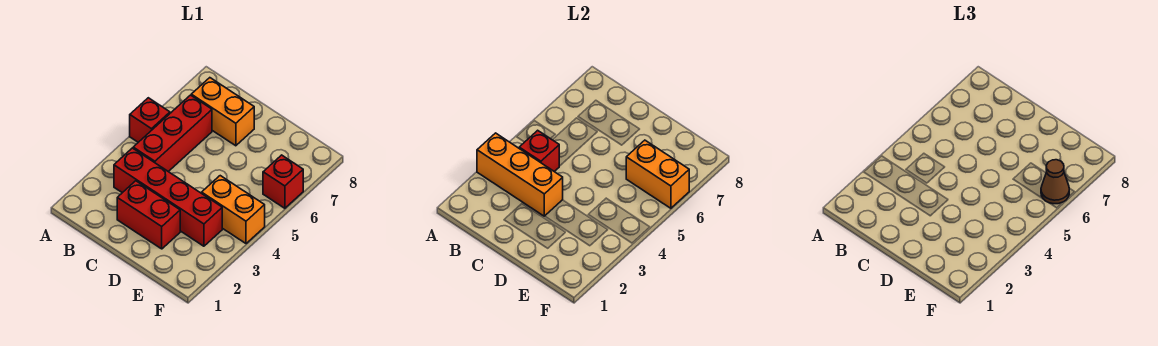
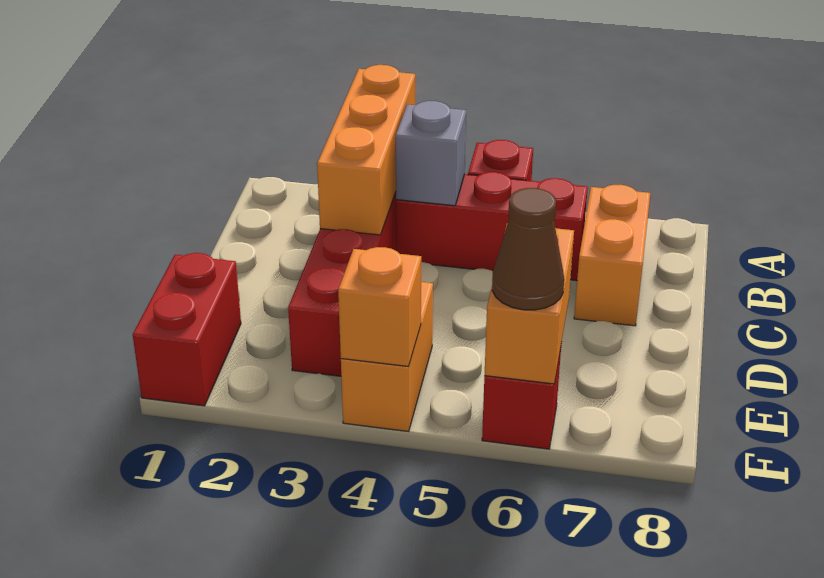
red brick B4 level 2 -> grey brick B4 level 2
red brick C2:D2 level 1 -> red brick E1:F1 level 1
none -> orange brick F4 level 2

